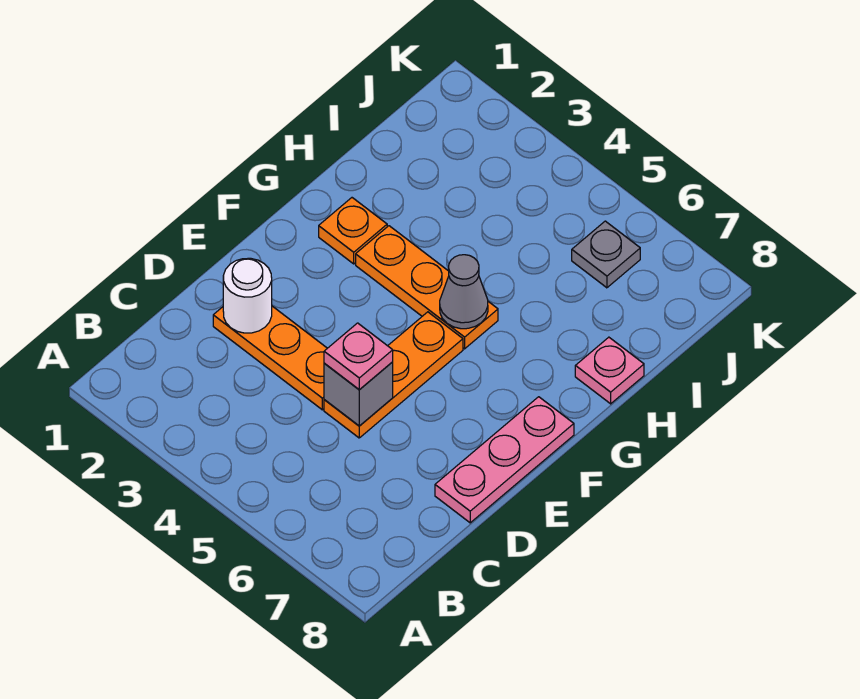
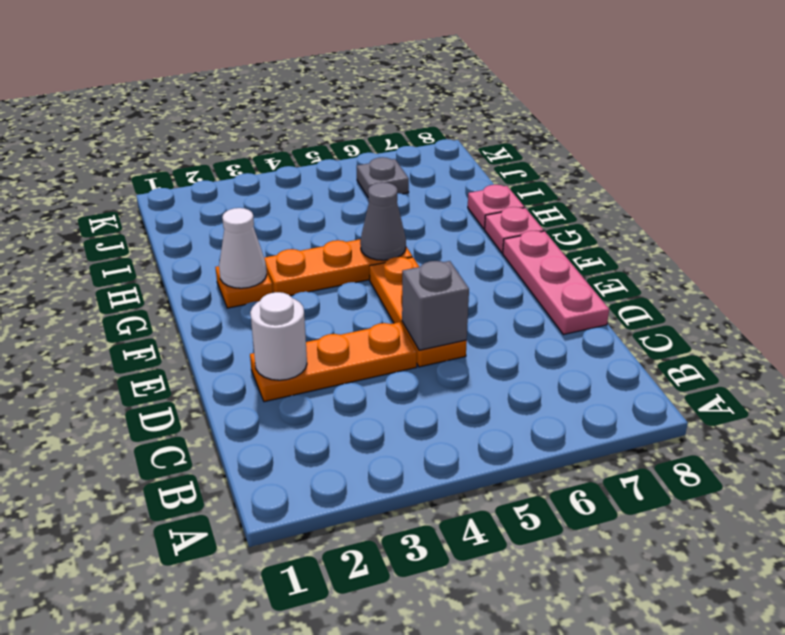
pink plate D5 level 3 -> pink plate G8 level 1
none -> white cone G2 level 2

